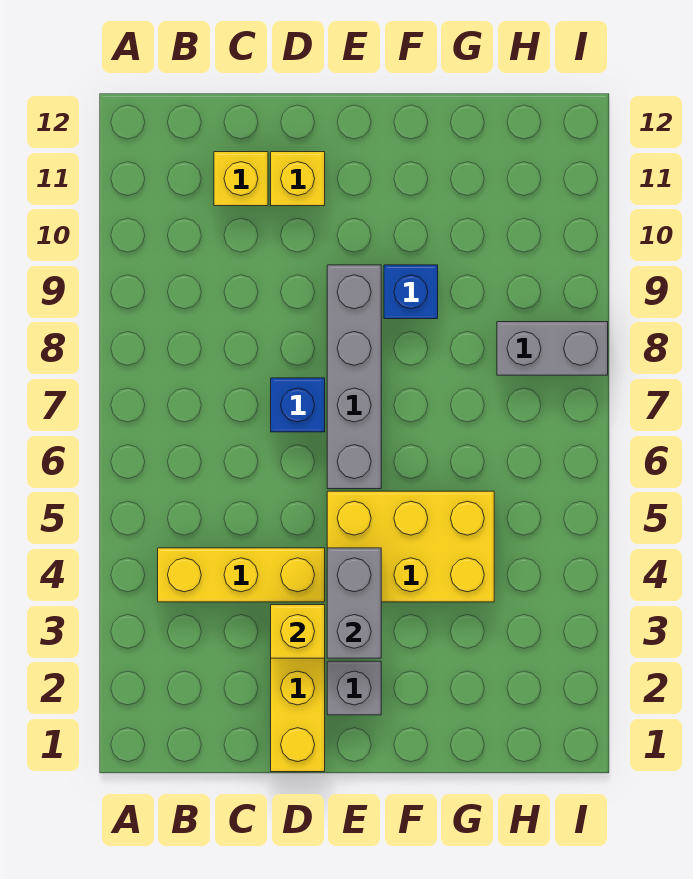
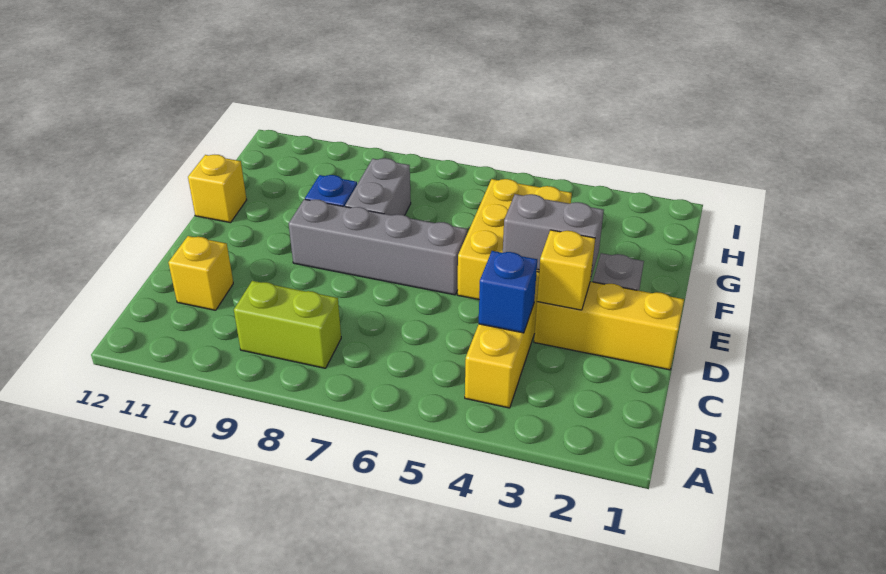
none -> lime brick B8:B9 level 1
blue brick D7 level 1 -> blue brick C4 level 2
yellow brick D11 level 1 -> yellow brick F12 level 1
grey brick H8:I8 level 1 -> grey brick F8:G8 level 1

